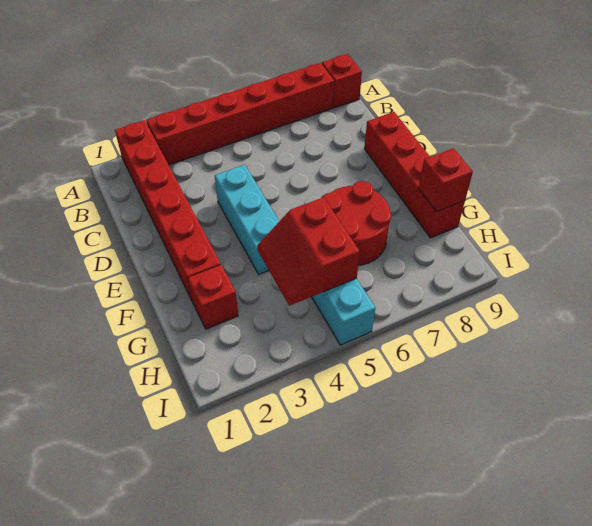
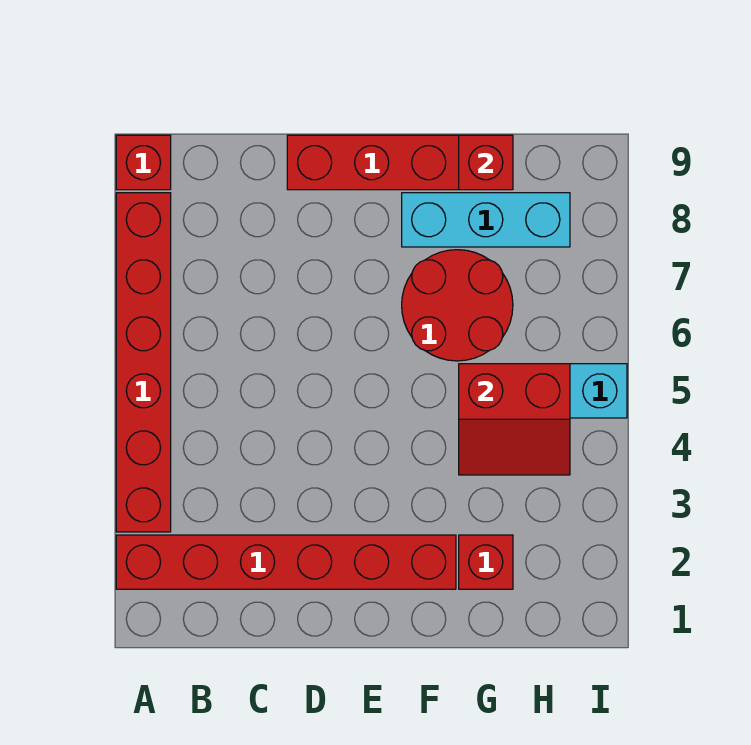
cyan brick D4:F4 level 1 -> cyan brick F8:H8 level 1

